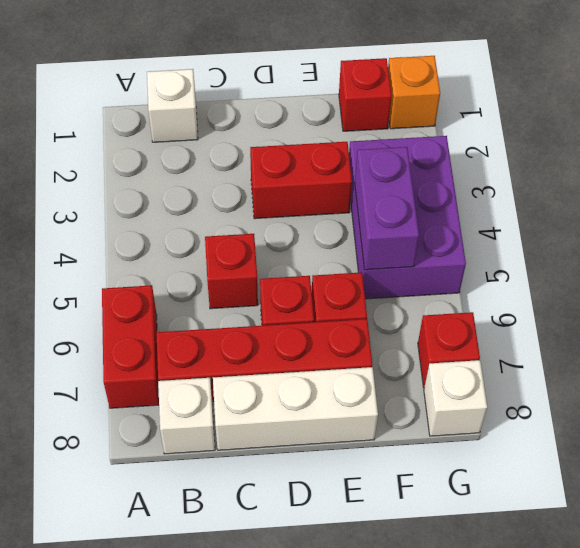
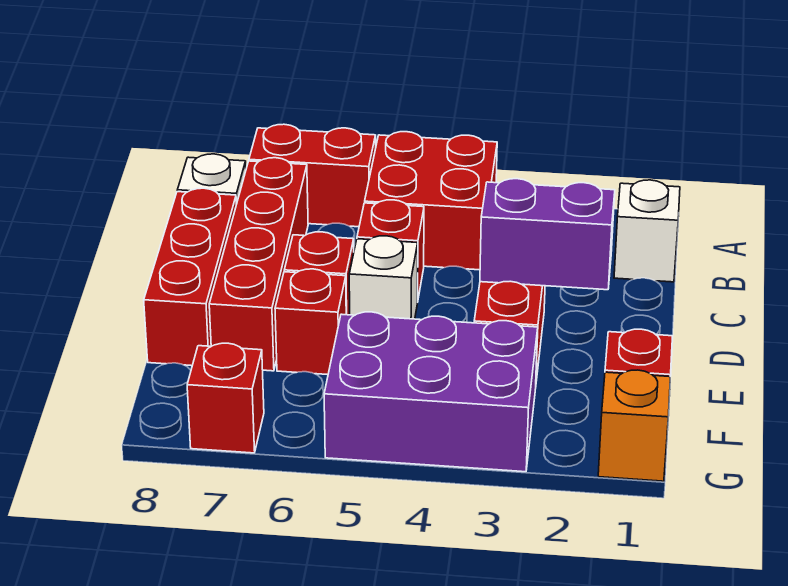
none -> red brick A4:B5 level 1
white brick C8:E8 level 1 -> red brick C8:E8 level 1
purple brick F4:F5 level 2 -> purple brick D2:D3 level 2
white brick G8 level 1 -> white brick D5 level 1

